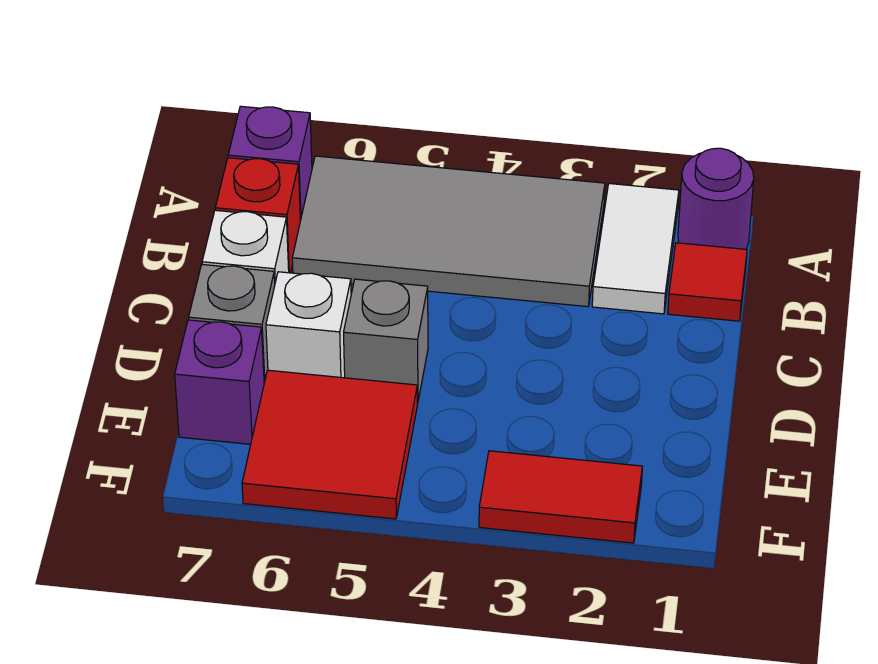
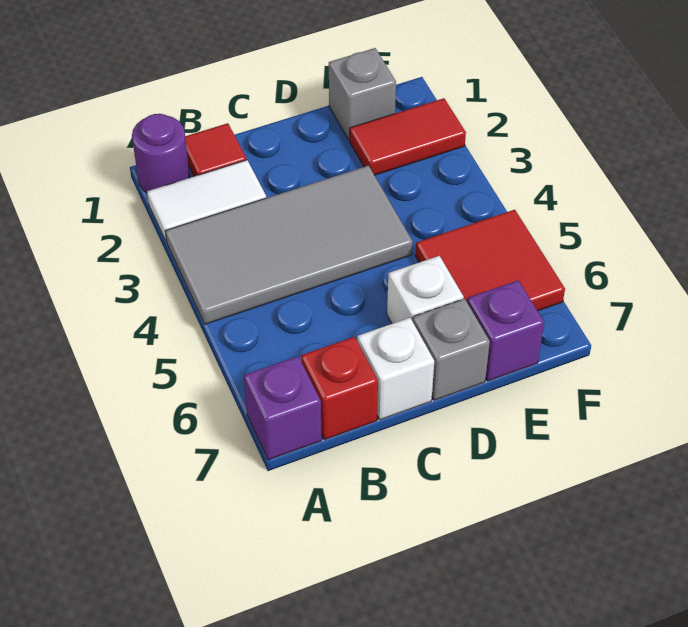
grey tile A3:B6 level 1 -> grey tile A3:D4 level 1
grey brick D5 level 1 -> grey brick E1 level 1
red tile F2:F3 level 1 -> red tile E2:F2 level 1

